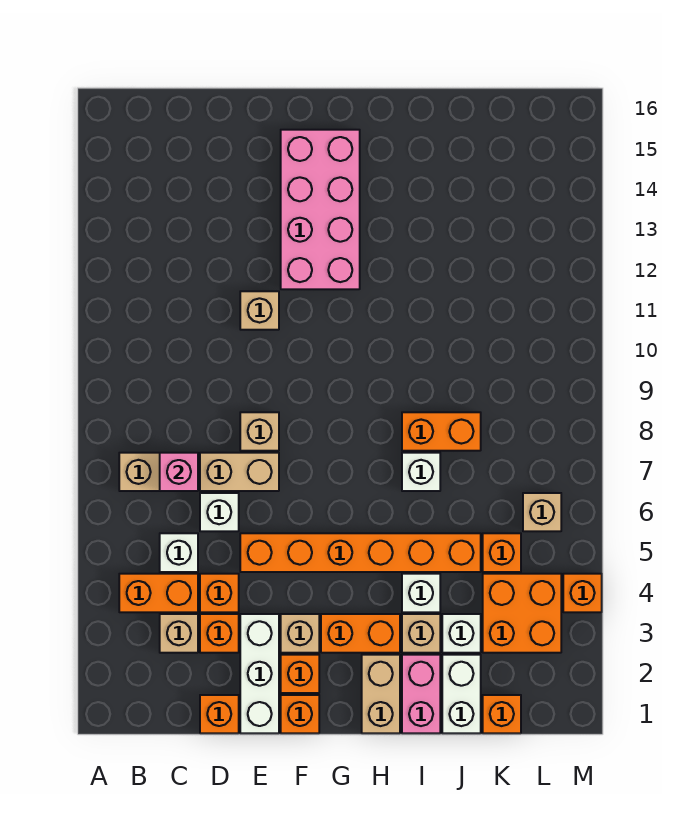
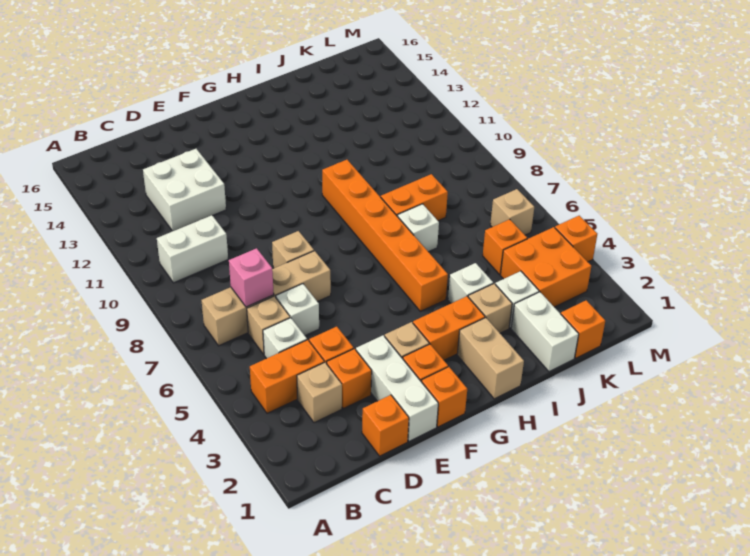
none -> white brick B10:C10 level 1
none -> white brick C12:D13 level 1
orange brick E5:J5 level 1 -> orange brick H5:H10 level 1
tan brick E11 level 1 -> tan brick C6 level 1
pink brick F12:G15 level 1 -> none
pink brick I1:I2 level 1 -> none

